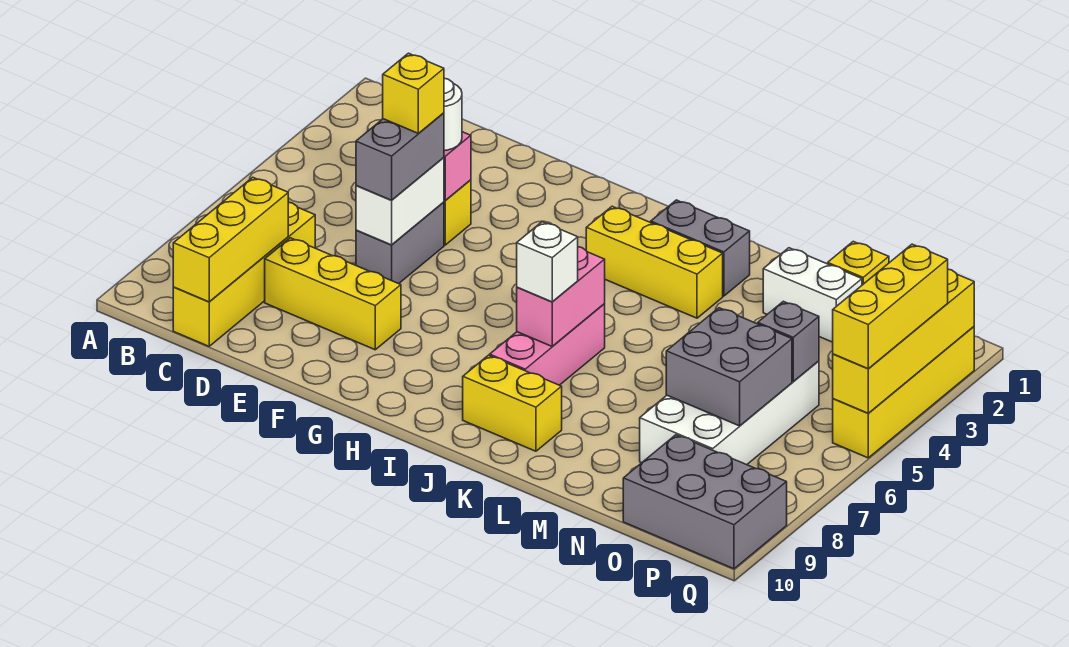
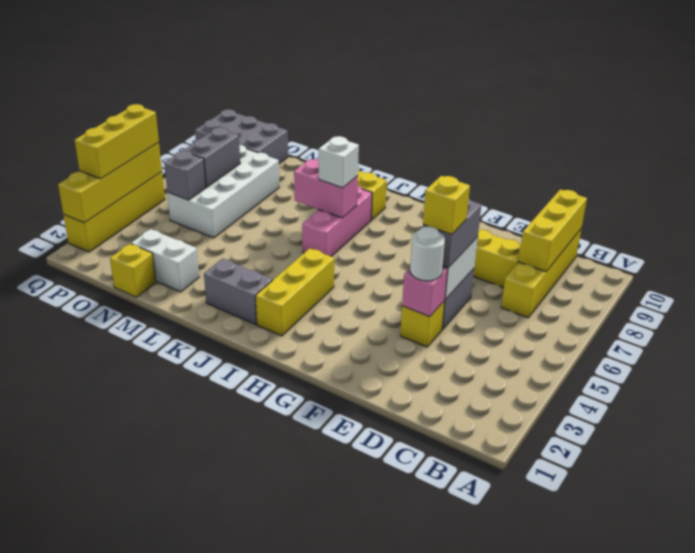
yellow brick I3:K3 level 1 -> yellow brick I2:I4 level 1
pink brick J6:J7 level 2 -> pink brick J7:K7 level 2
grey brick N6:O7 level 2 -> grey brick O6:O7 level 2

